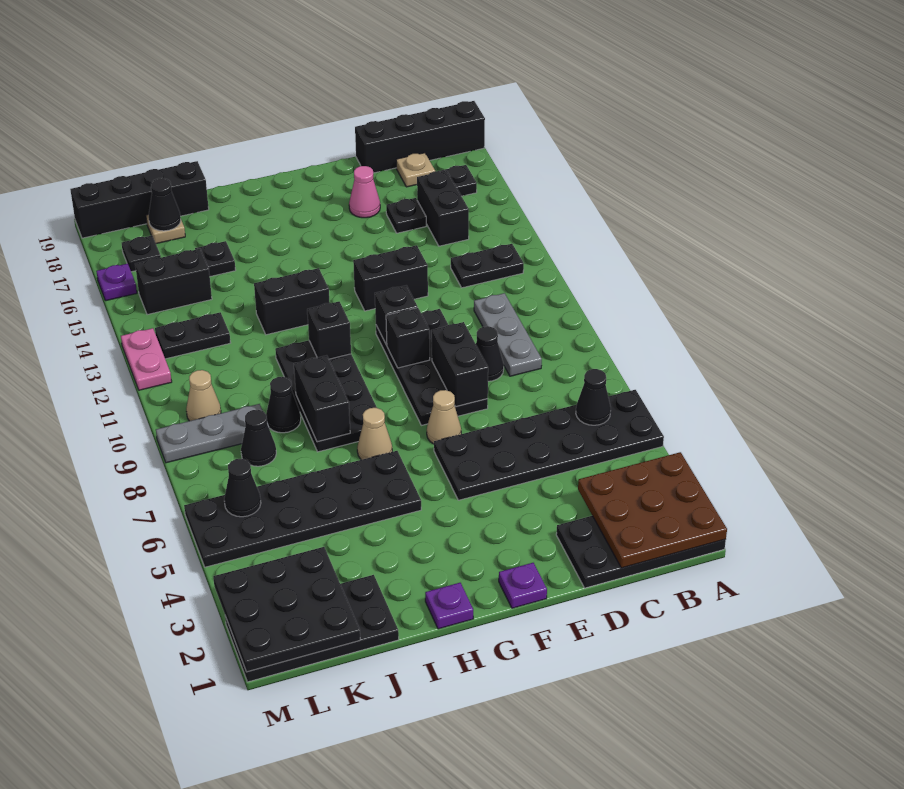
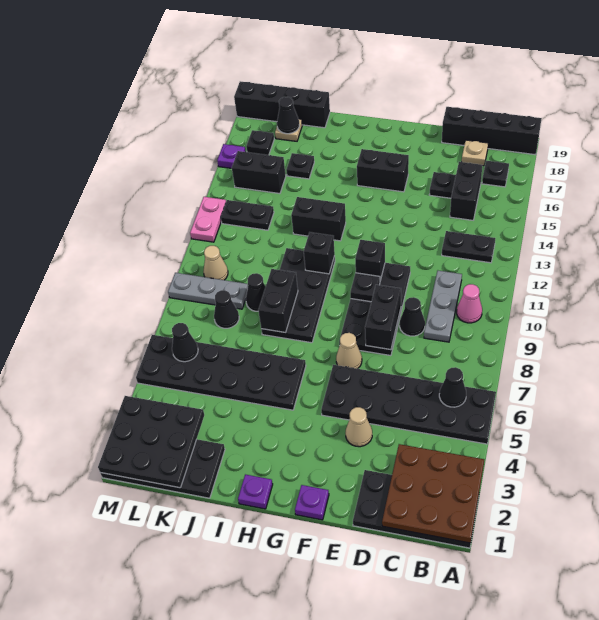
black brick E13:F13 level 1 -> black brick F16:G16 level 1
pink cone E17 level 1 -> pink cone B10 level 1
black brick F10 level 2 -> black plate F10 level 2
tan cone H7 level 1 -> tan cone E4 level 1

